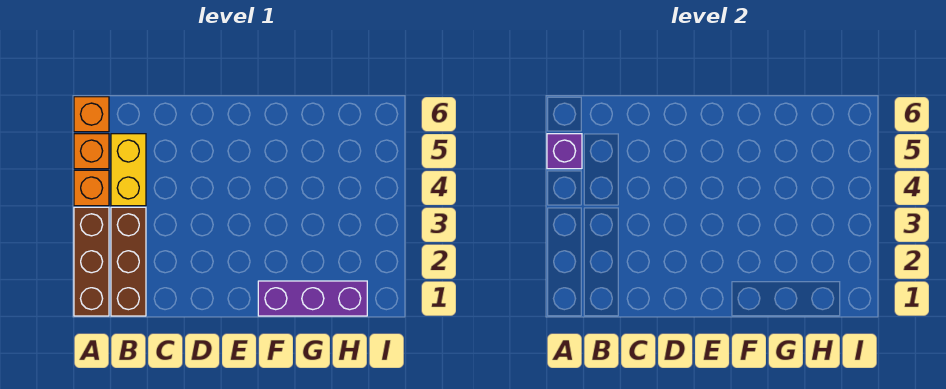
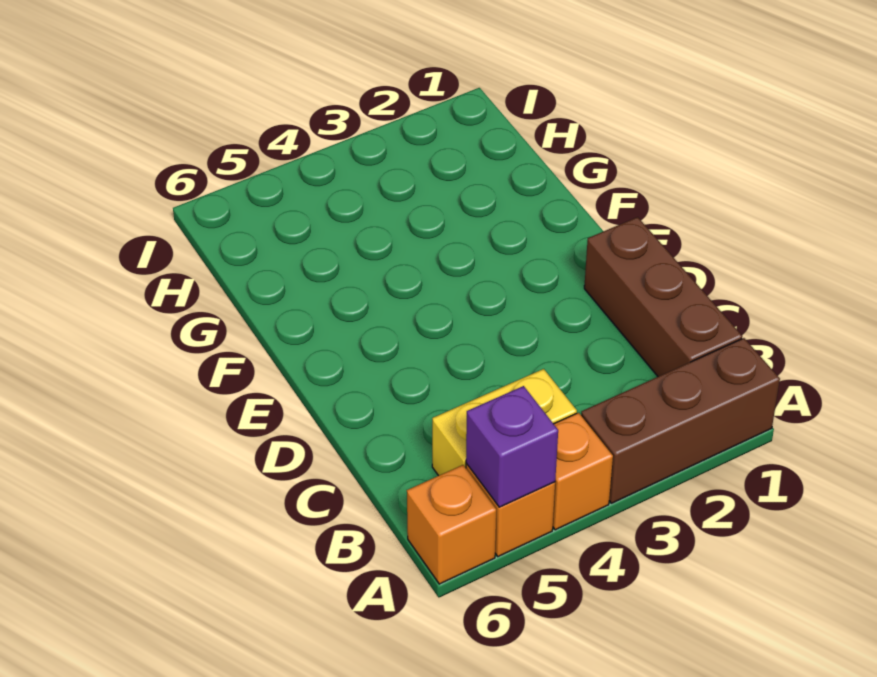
brown brick B1:B3 level 1 -> brown brick B1:D1 level 1
purple brick F1:H1 level 1 -> none

